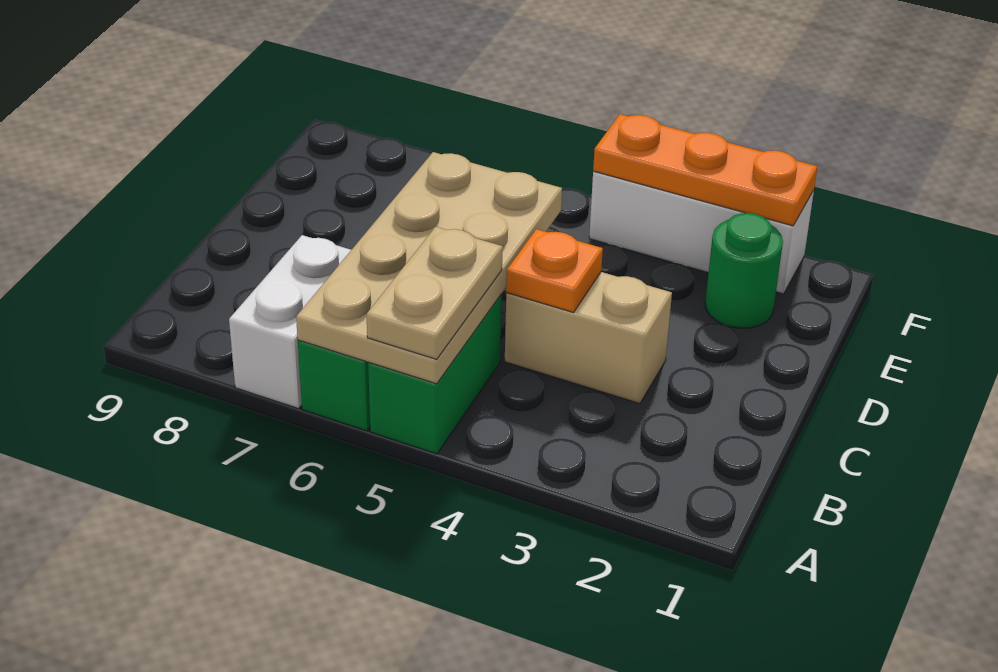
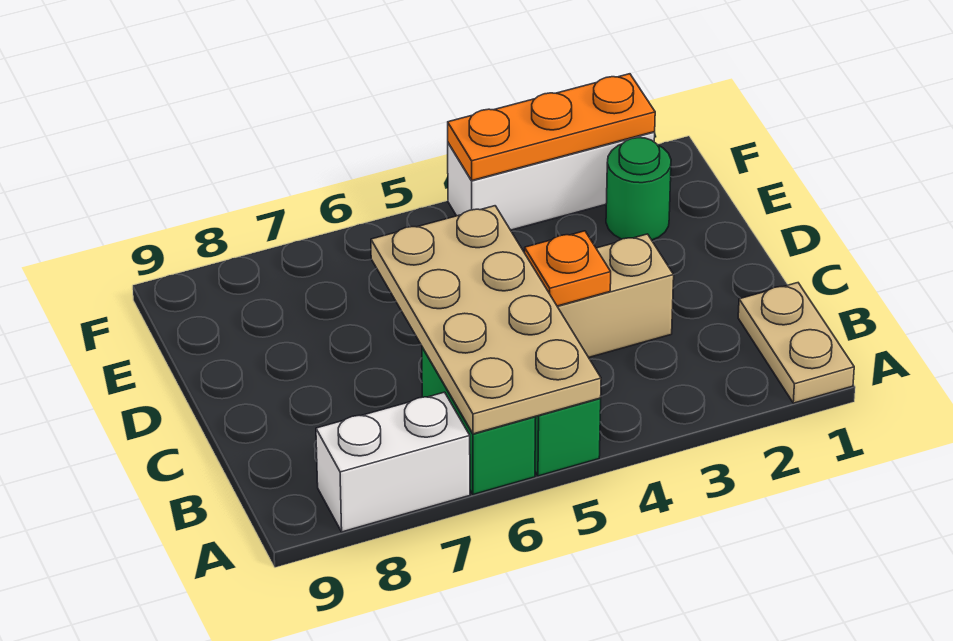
tan plate A5:B5 level 3 -> tan plate A1:B1 level 1
white brick A7:B7 level 1 -> white brick A7:A8 level 1

